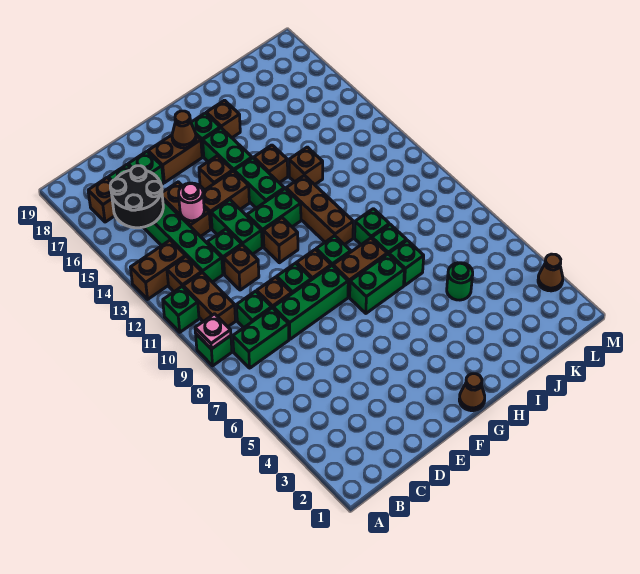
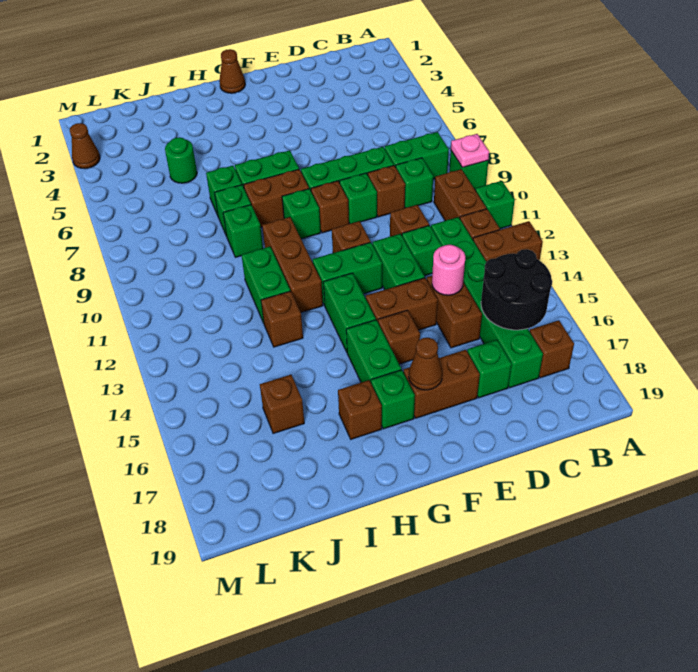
brown brick H14 level 1 -> brown brick J16 level 1
none -> green brick I11:I12 level 1

